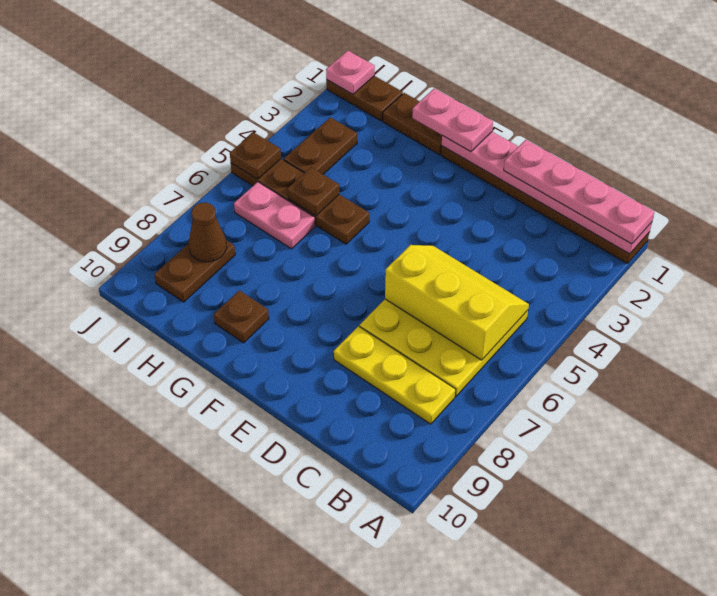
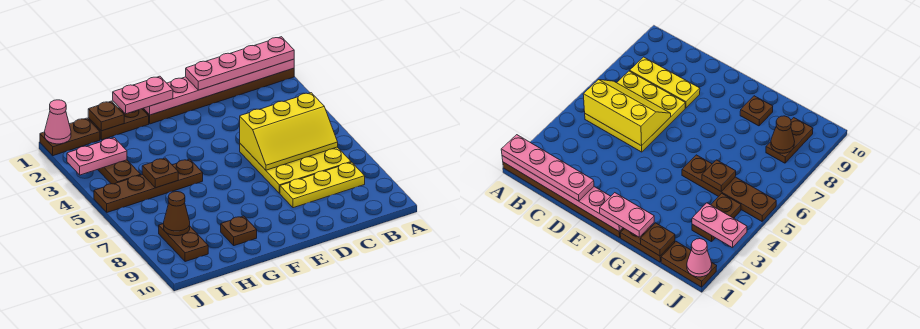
yellow slope B5:D6 level 2 top 6 -> yellow slope B5:D6 level 2 top 5
pink plate H6:I6 level 1 -> pink plate I3:J3 level 2
pink plate J1 level 2 -> pink cone J1 level 2
brown plate J5 level 2 -> brown plate H1 level 2

